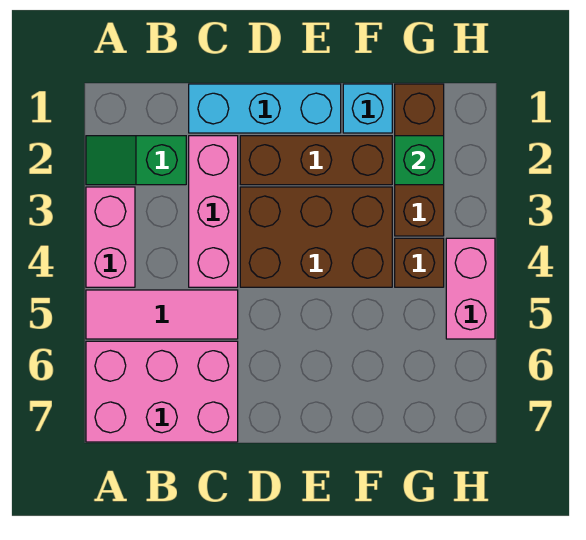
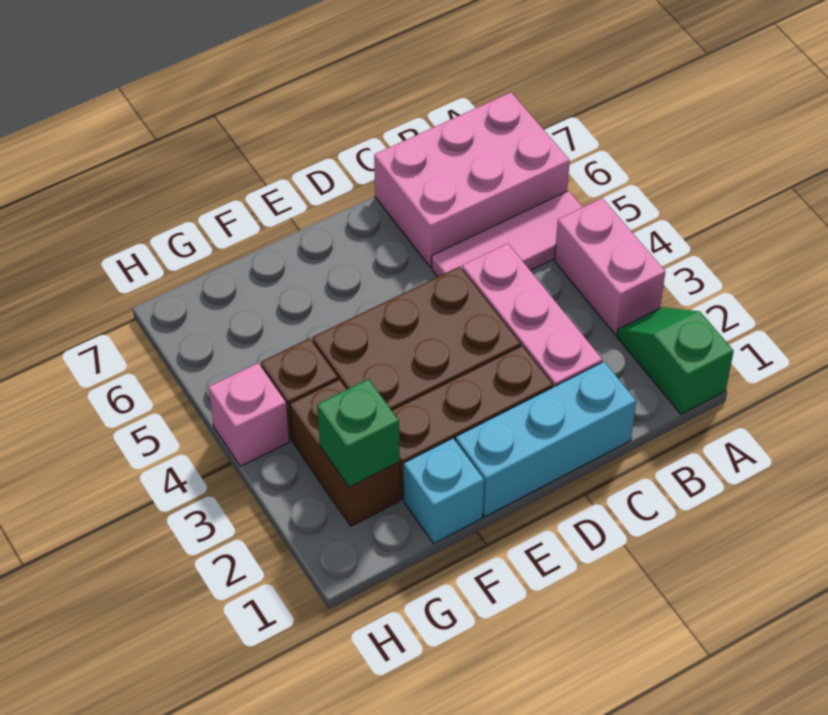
green slope A2:B2 level 1 top B -> green slope A1:A2 level 1 top 1
brown brick G1:G3 level 1 -> brown brick G2:G3 level 1
pink brick H4:H5 level 1 -> pink brick H4 level 1

